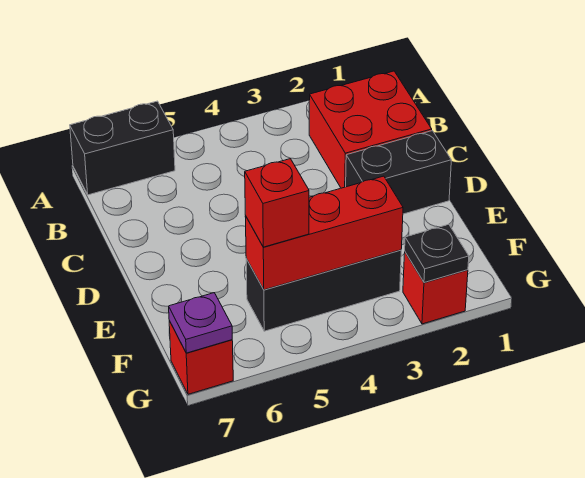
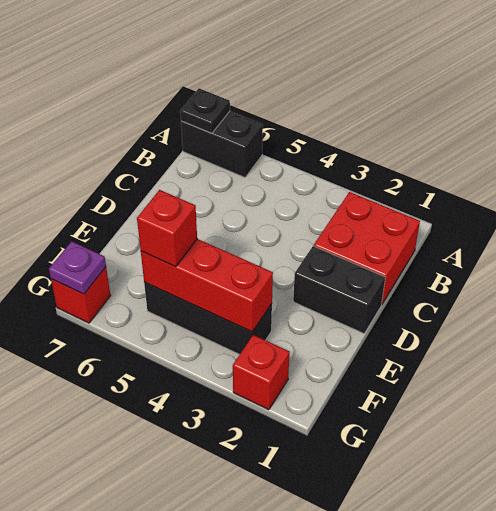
black plate G2 level 2 -> black plate A7 level 2

